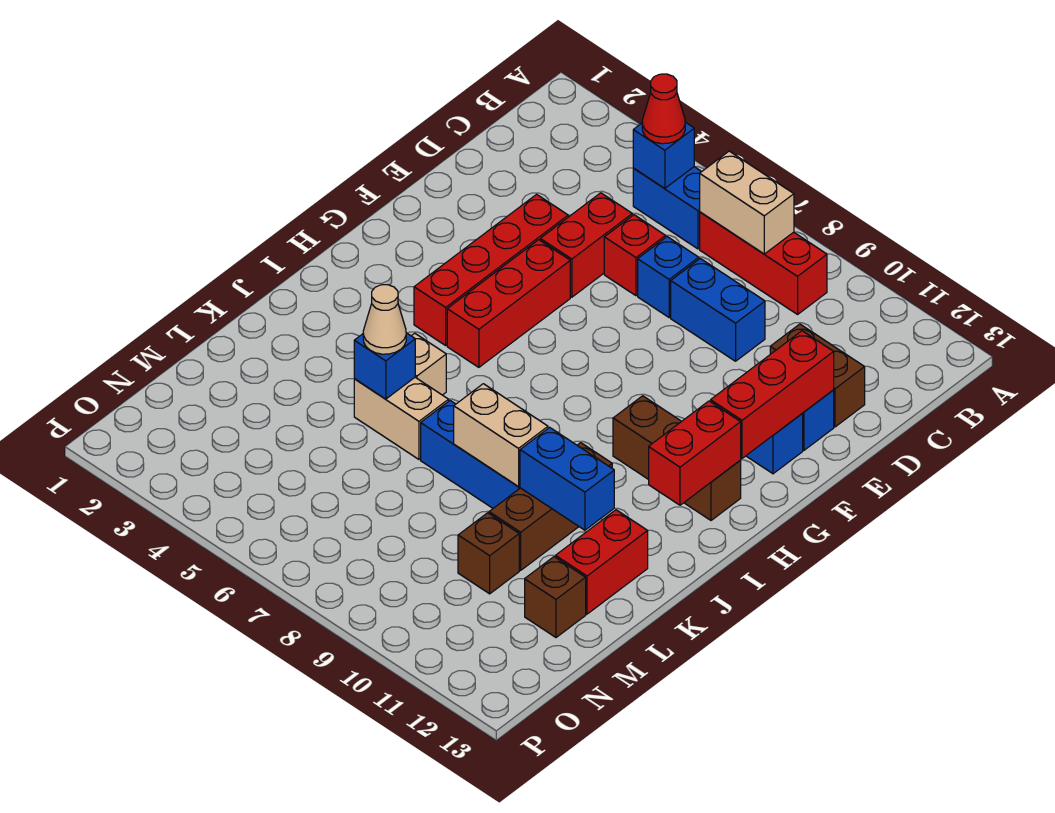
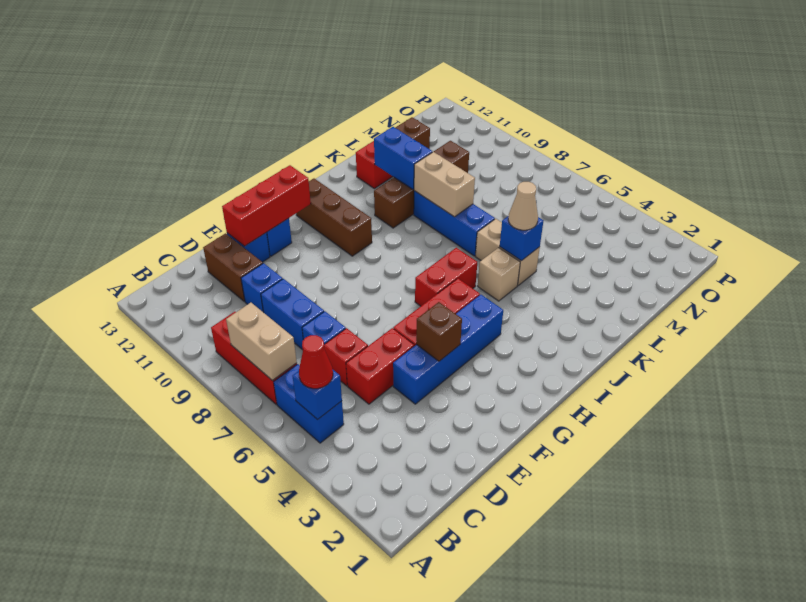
none -> blue brick D10 level 1
red brick E4:H4 level 1 -> blue brick E4:H4 level 1
none -> brown brick F4 level 2
red brick H12:I12 level 2 -> red brick H6:I6 level 1

